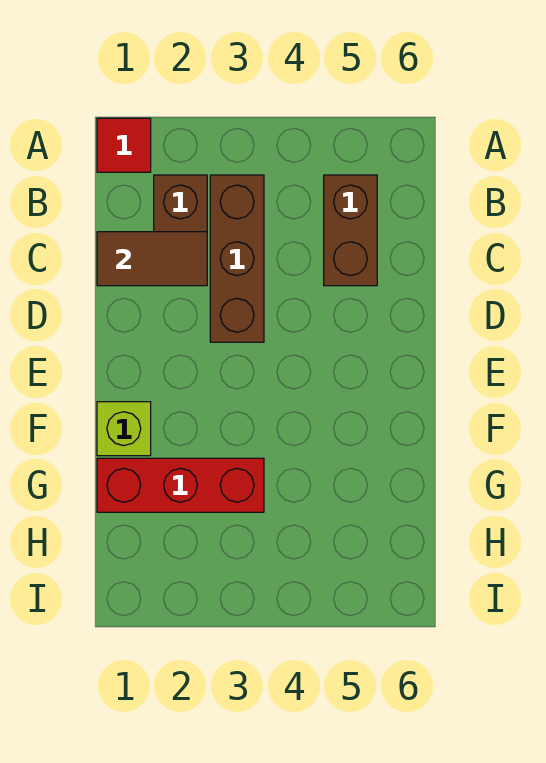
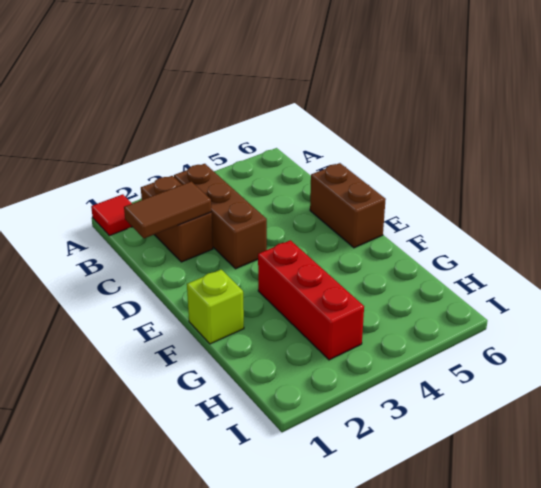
brown brick B5:C5 level 1 -> brown brick D6:E6 level 1
red brick G1:G3 level 1 -> red brick F3:H3 level 1

